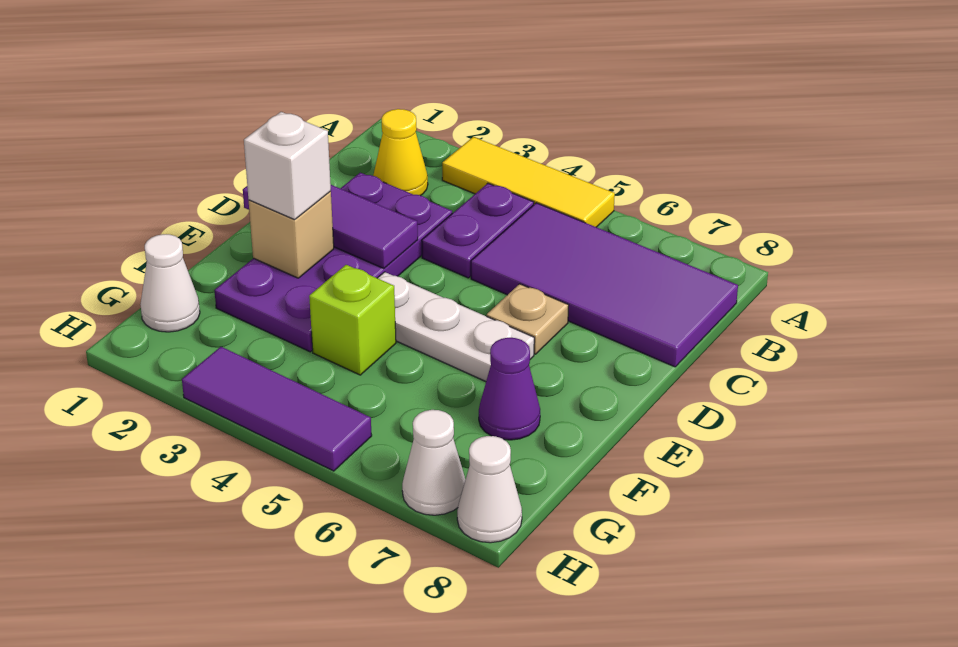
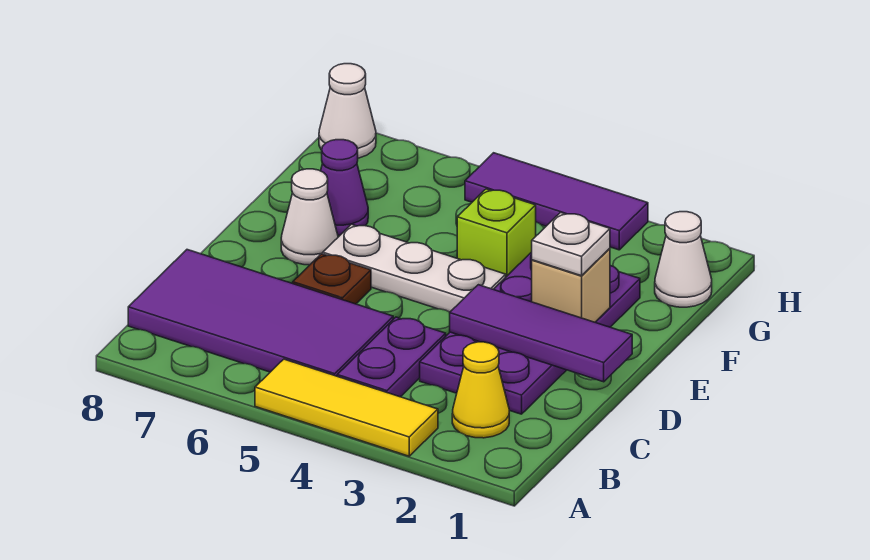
tan plate D6 level 1 -> brown plate D6 level 1
white brick E2 level 3 -> white plate E2 level 3
white cone H7 level 1 -> white cone E7 level 1

